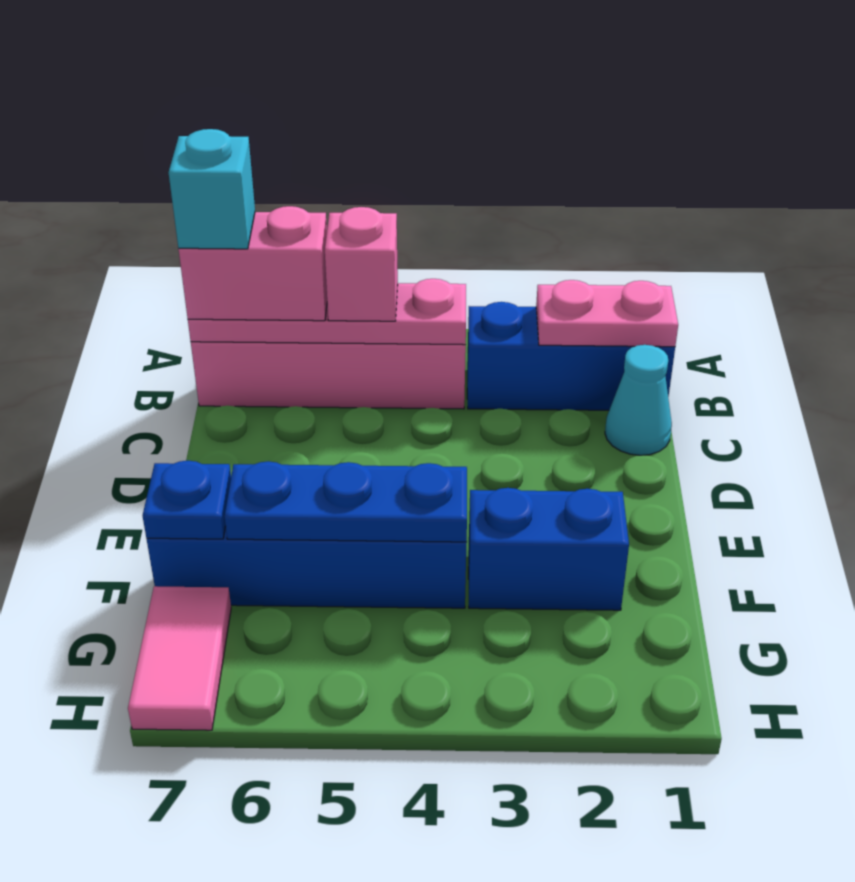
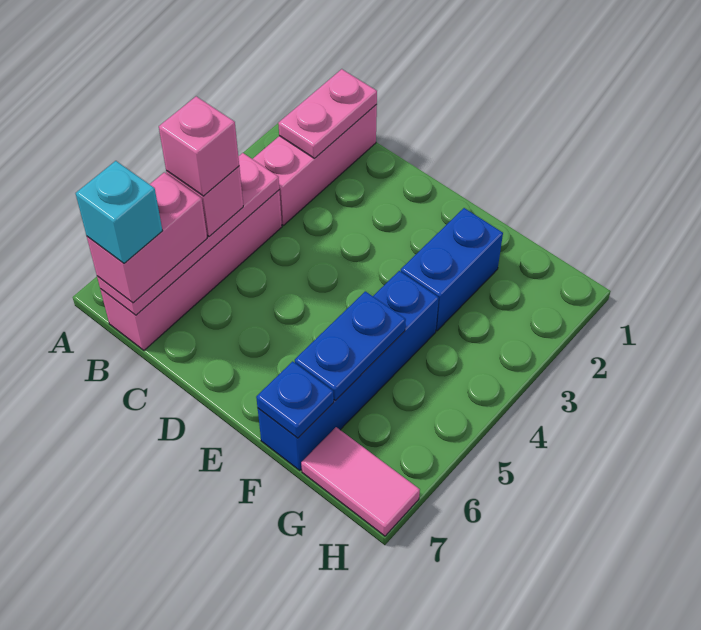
blue brick B1:B3 level 1 -> pink brick B1:B3 level 1
none -> pink brick B5 level 4
cyan cone C1 level 1 -> none
blue plate F4:F6 level 2 -> blue plate F5:F6 level 2

